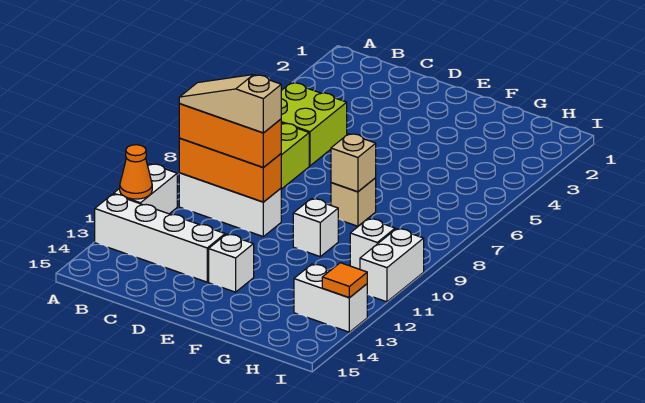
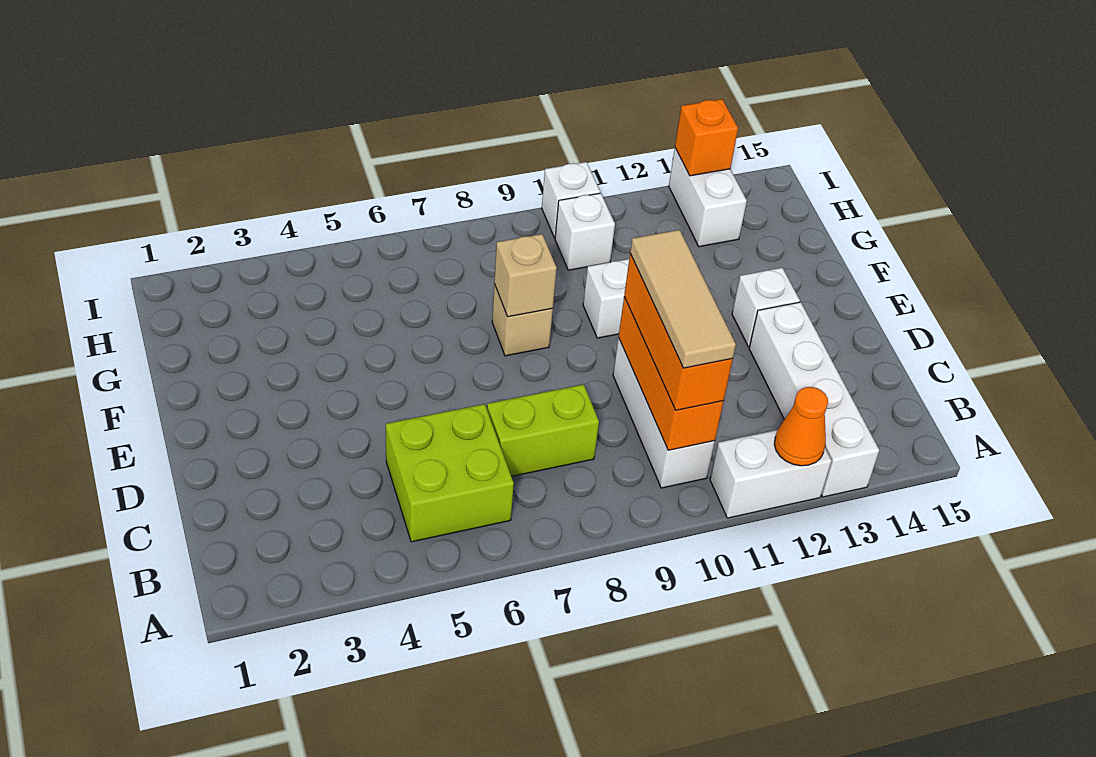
tan slope B10:D10 level 4 top D -> tan tile B10:D10 level 4
white brick I10:I11 level 1 -> white brick I10 level 1
orange tile I13 level 2 -> orange brick I13 level 2

